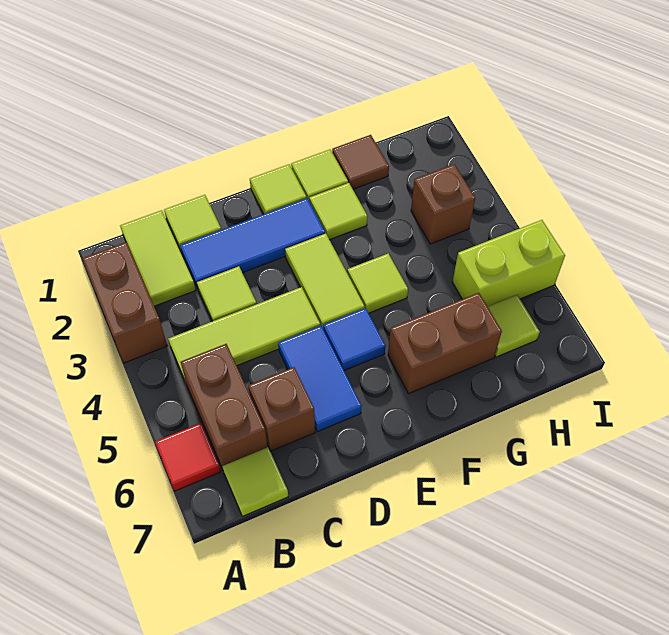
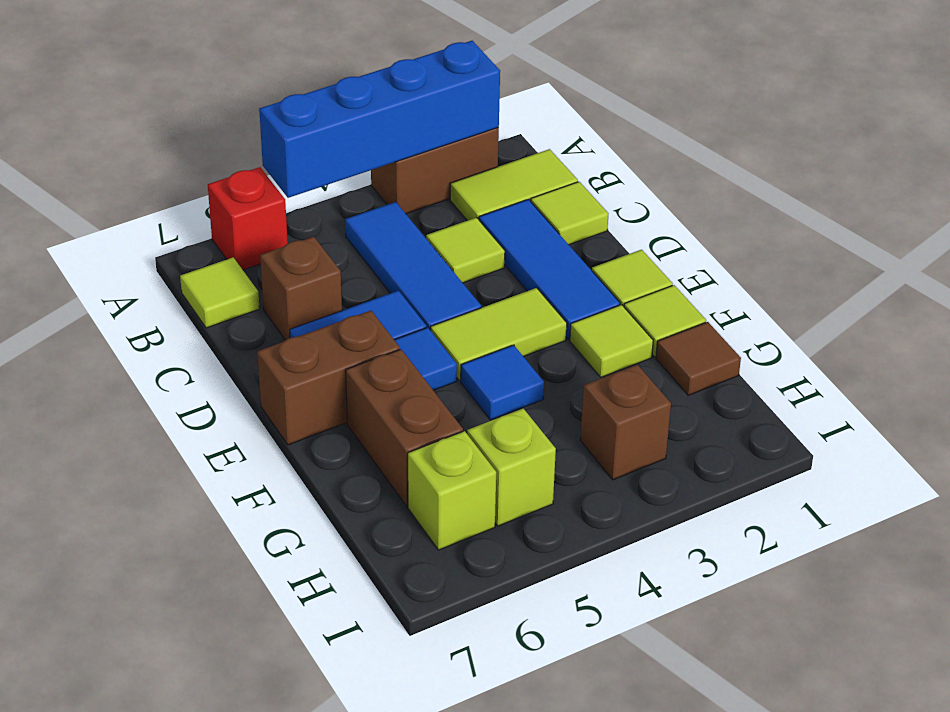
none -> blue brick A2:A5 level 2
red tile A6 level 1 -> red brick A6 level 1
lime tile B4:D4 level 1 -> blue tile B4:D4 level 1
brown brick B5:B6 level 1 -> brown brick E6:E7 level 1
lime tile F4 level 1 -> blue tile F4 level 1
lime brick H5:I5 level 1 -> lime brick H5 level 1
lime tile H6 level 1 -> lime brick H6 level 1

